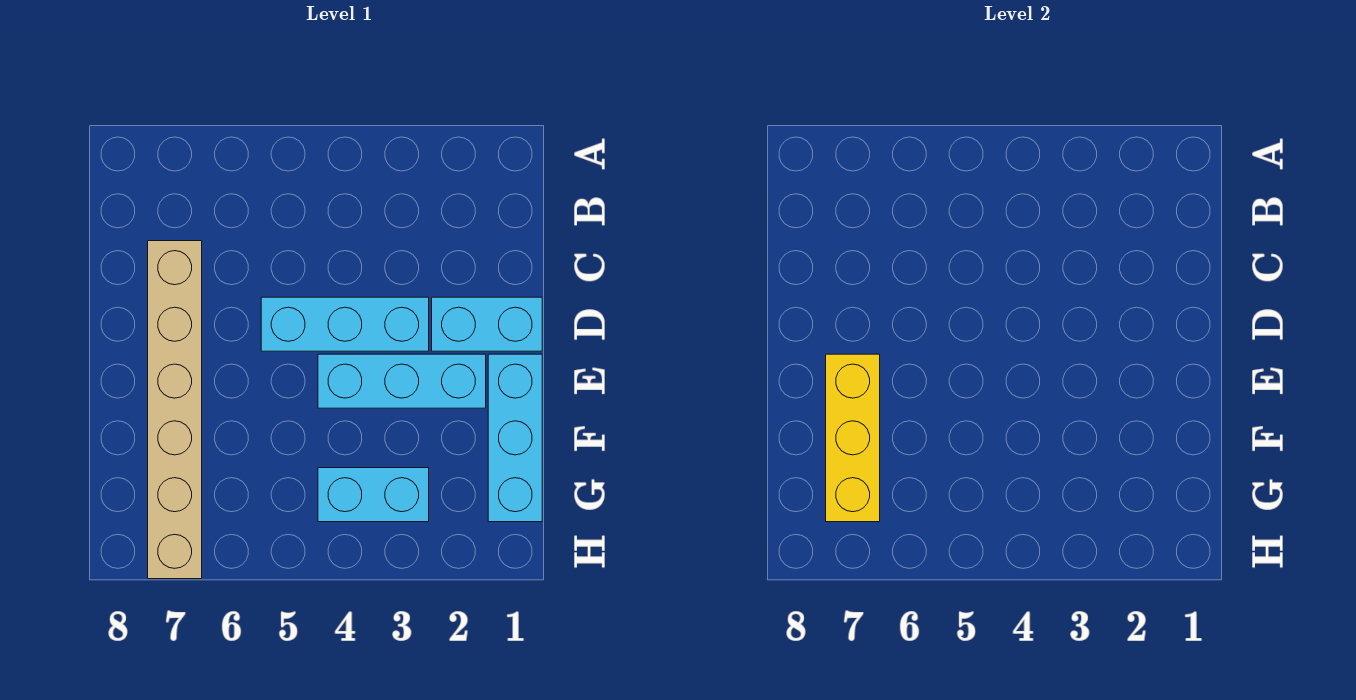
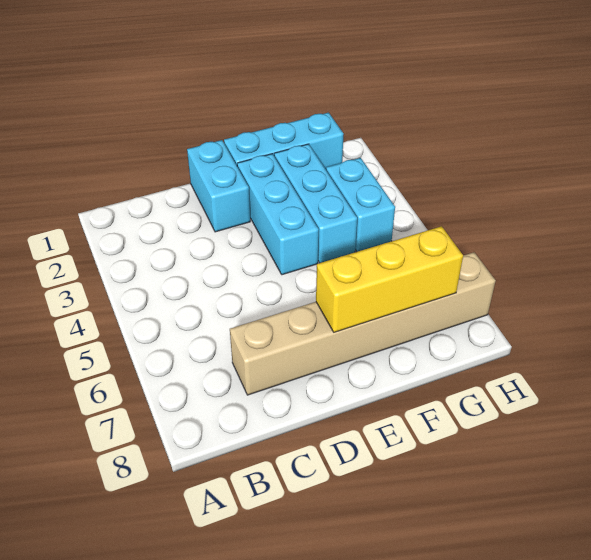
cyan brick D3:D5 level 1 -> cyan brick F2:F4 level 1

